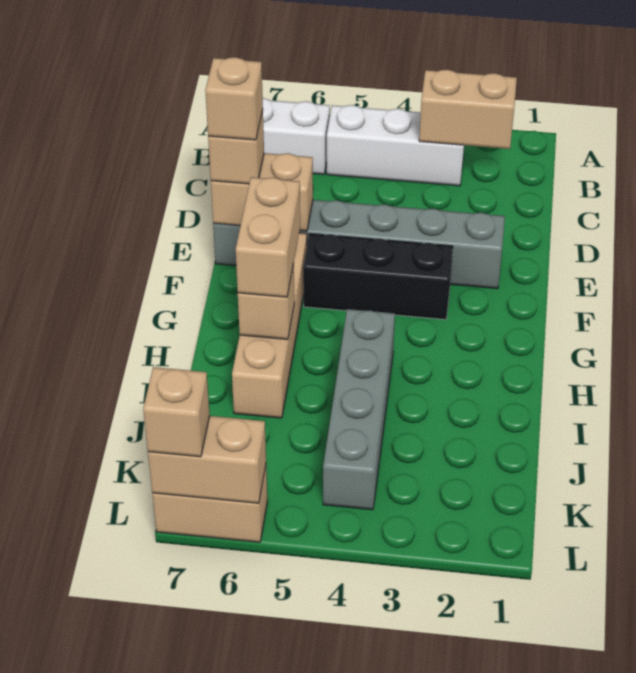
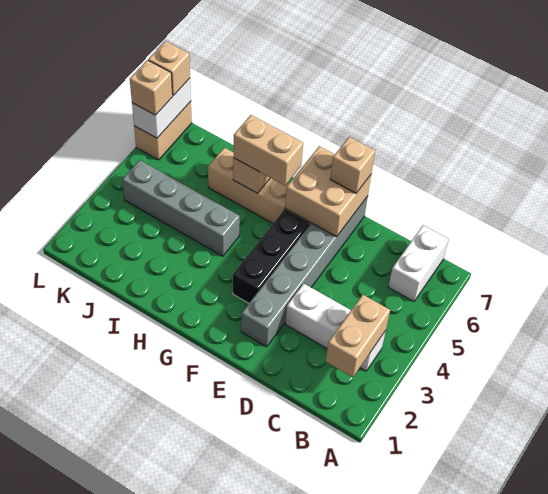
white brick B3:B5 level 1 -> white brick B3:D3 level 1
tan brick E6:E7 level 2 -> tan brick E6:F7 level 2
tan brick E7 level 4 -> tan brick L6 level 3
tan brick L6:L7 level 2 -> white brick L6:L7 level 2

